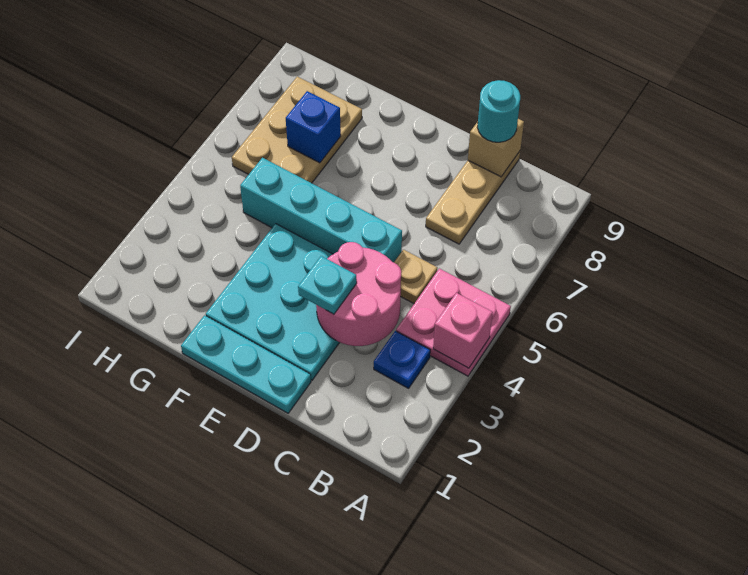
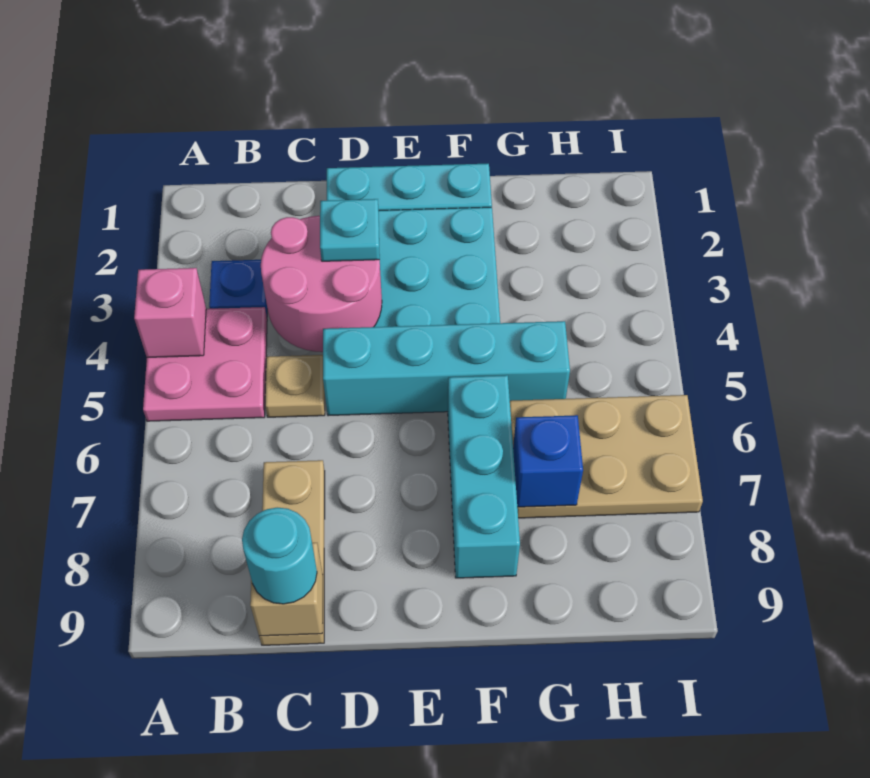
none -> cyan brick F6:F8 level 1
tan plate G6:H8 level 1 -> tan plate G6:I7 level 1

